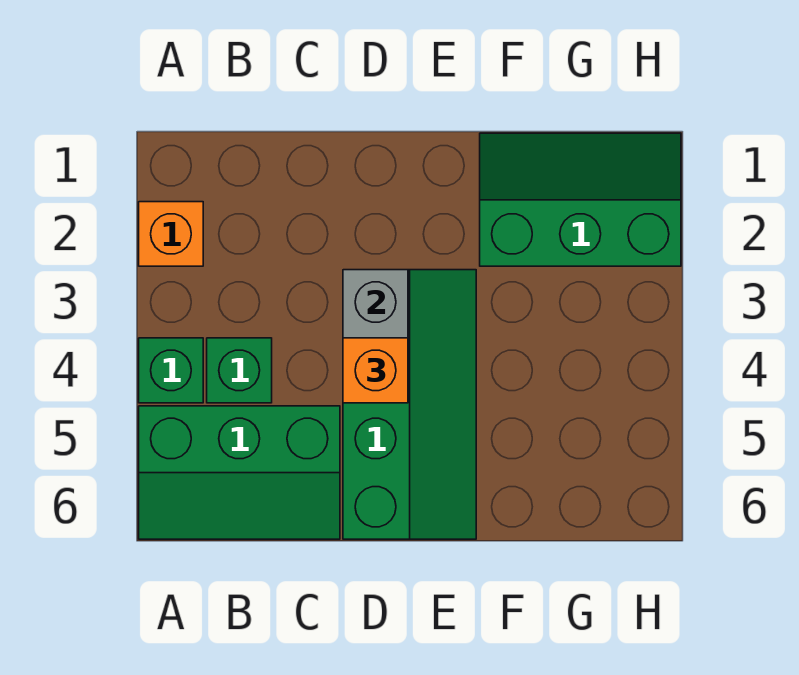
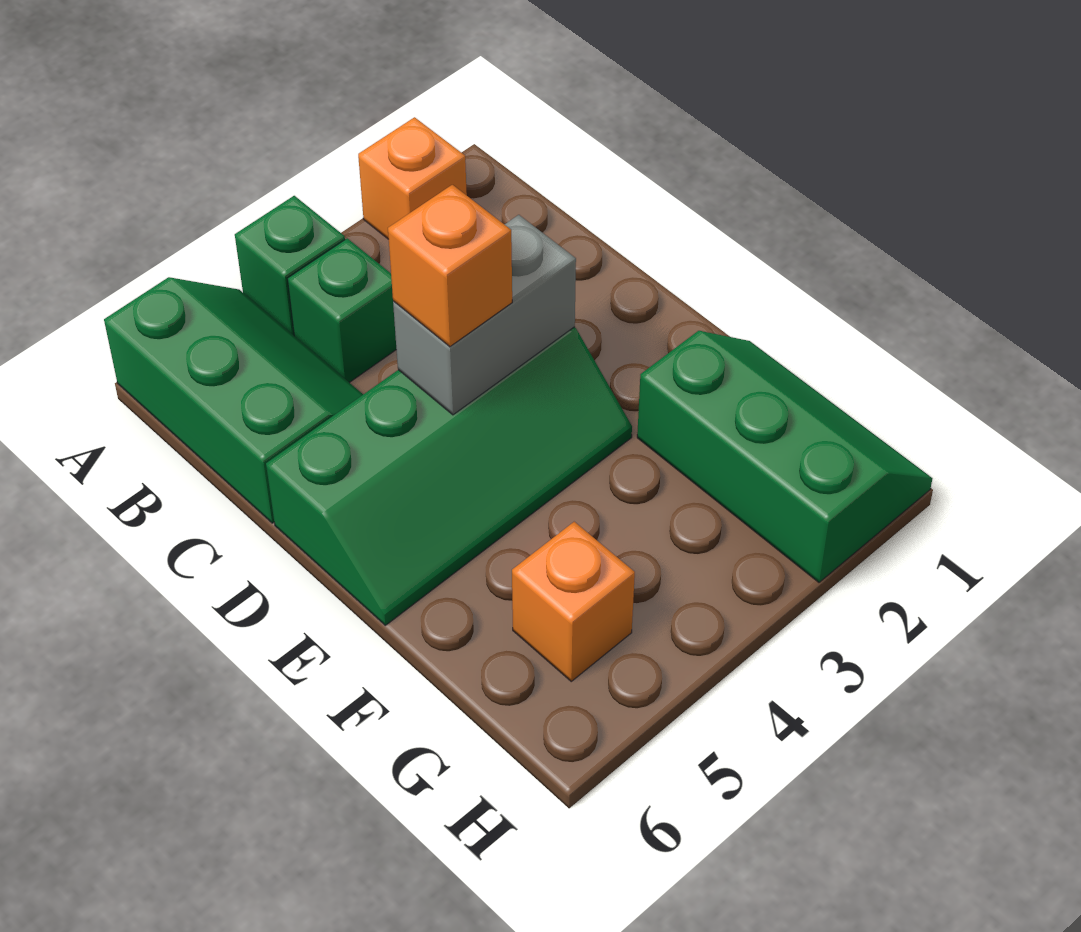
green slope A5:C6 level 1 top 5 -> green slope A5:C6 level 1 top 6
none -> orange brick G5 level 1

